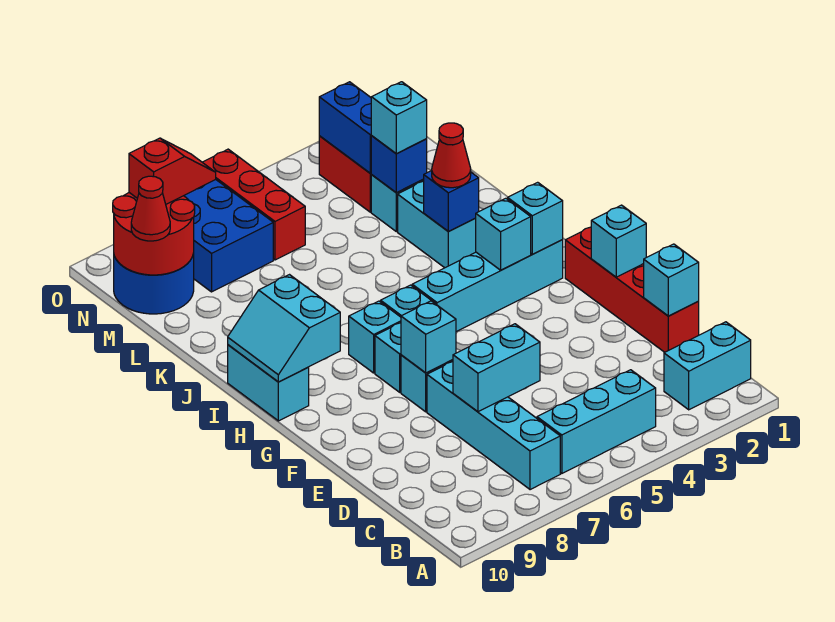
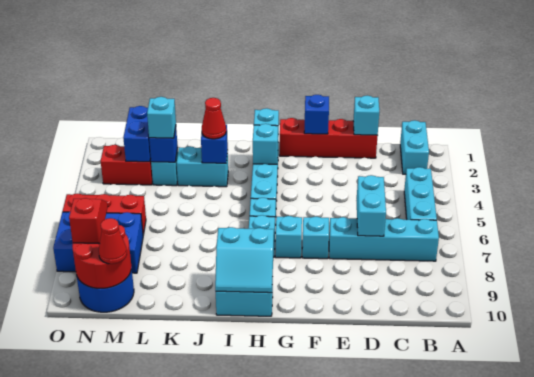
cyan brick F1 level 2 -> blue brick F1 level 2
cyan brick F7 level 2 -> none
blue brick M3:N3 level 2 -> blue brick M2:M3 level 2

